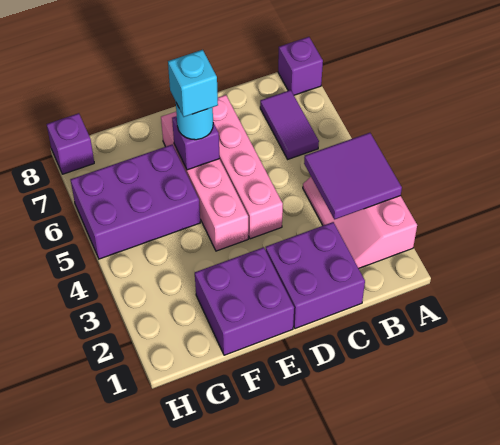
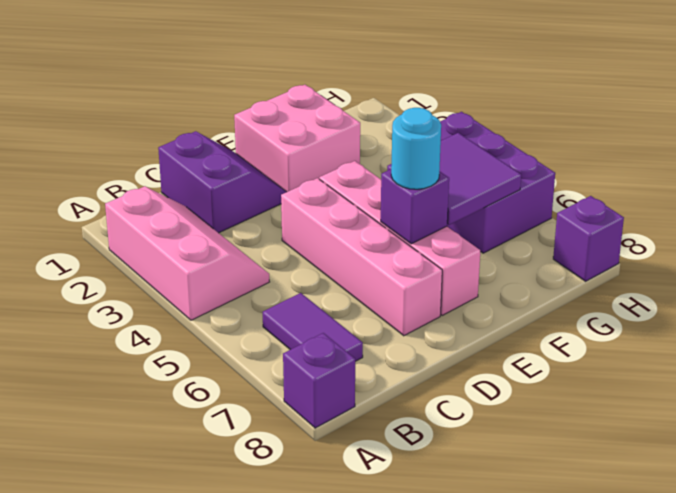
purple tile A3:B4 level 2 -> purple tile F5:G6 level 2
purple brick C1:D2 level 1 -> purple slope C1:D2 level 1 top C
purple brick E1:F2 level 1 -> pink brick E1:F2 level 1
cyan brick E6 level 4 -> none
purple brick F5:H6 level 1 -> purple brick G4:H6 level 1

